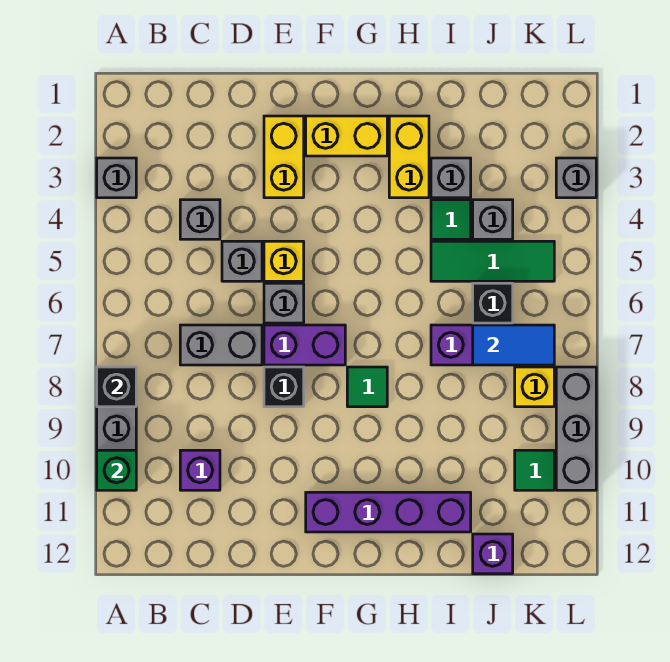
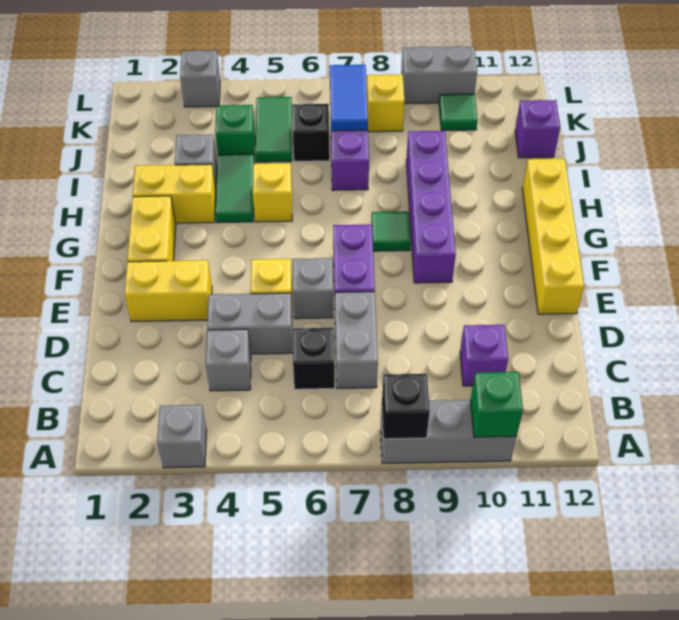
grey brick D5 level 1 -> grey brick D4:D5 level 1
black brick E8 level 1 -> black brick C6 level 1
none -> yellow brick E12:H12 level 1
purple brick F11:I11 level 1 -> purple brick F9:I9 level 1
none -> yellow brick H5 level 1
green tile I4 level 1 -> green tile H4:I4 level 1
green tile I5:K5 level 1 -> green tile J5:K5 level 1
grey brick J4 level 1 -> green brick J4 level 1
grey brick L8:L10 level 1 -> grey brick L9:L10 level 1

